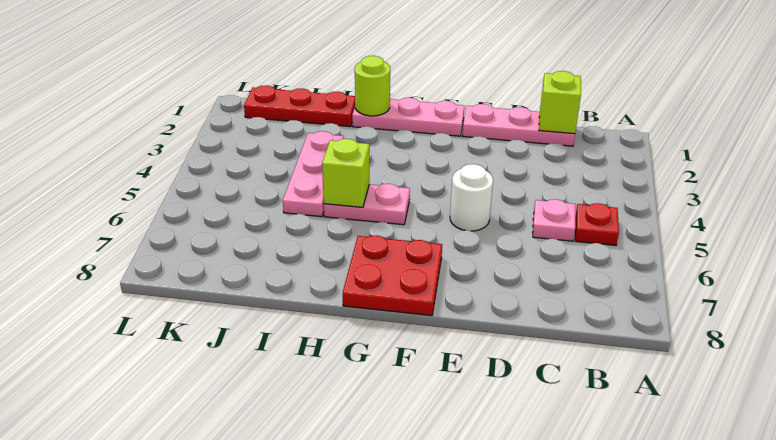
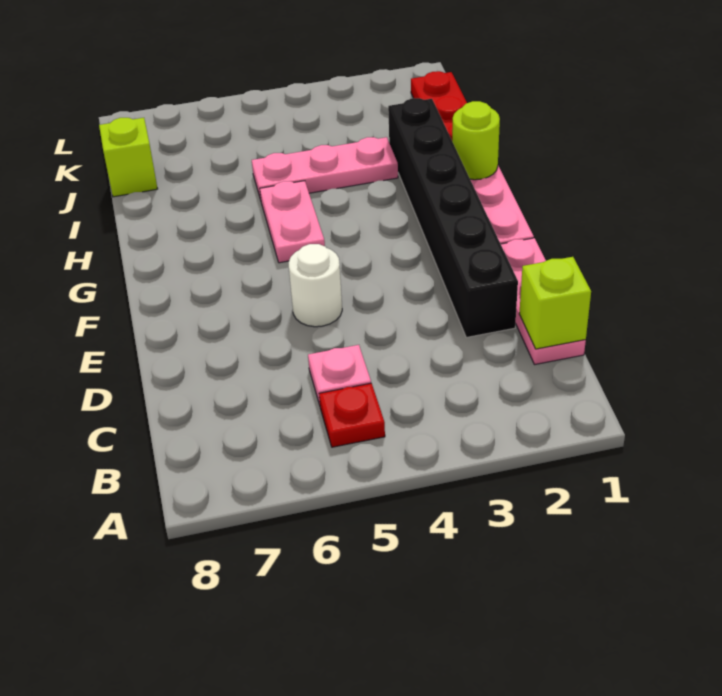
none -> black brick D2:I2 level 1
red plate F7:G8 level 1 -> none
lime brick H5 level 2 -> lime brick J8 level 1

